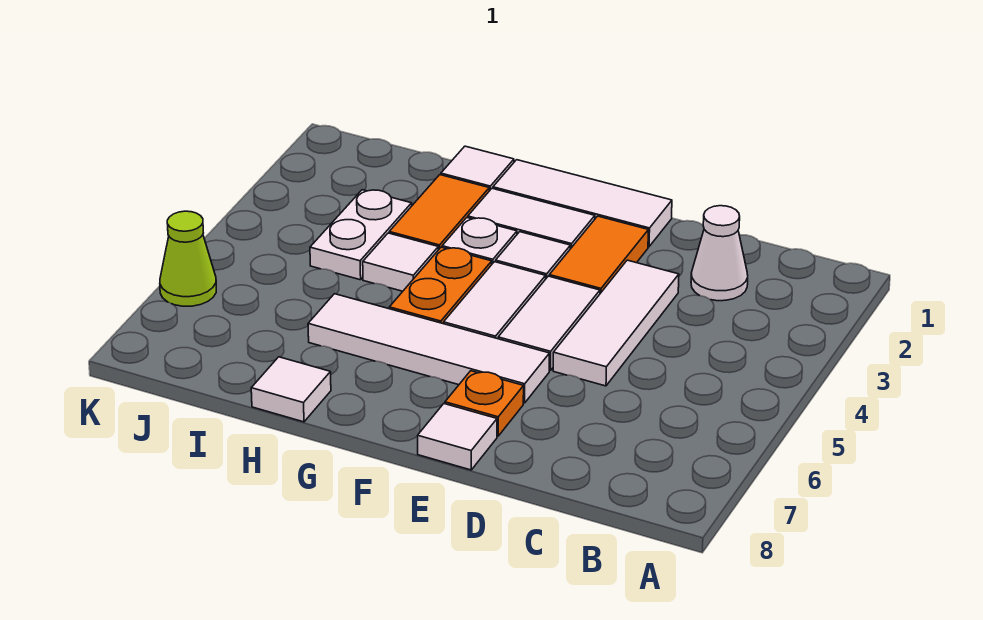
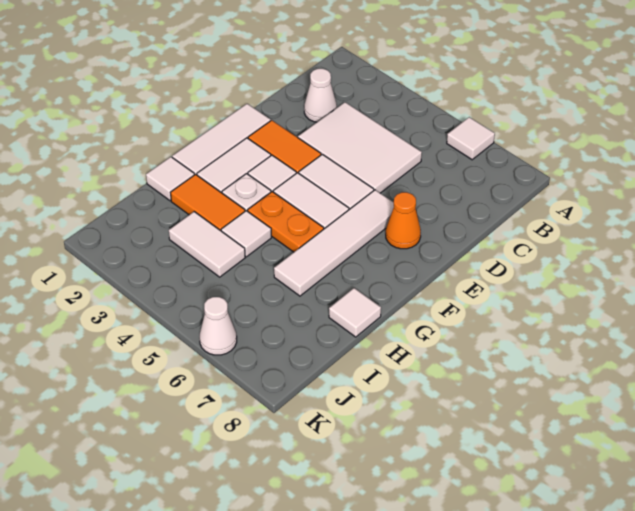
white tile D3:D5 level 1 -> white tile C3:D5 level 1
orange plate E7 level 1 -> orange cone E7 level 1
white tile E8 level 1 -> white tile A6 level 1
white plate I3:I4 level 1 -> white tile I3:I4 level 1
lime cone K6 level 1 -> white cone K6 level 1

